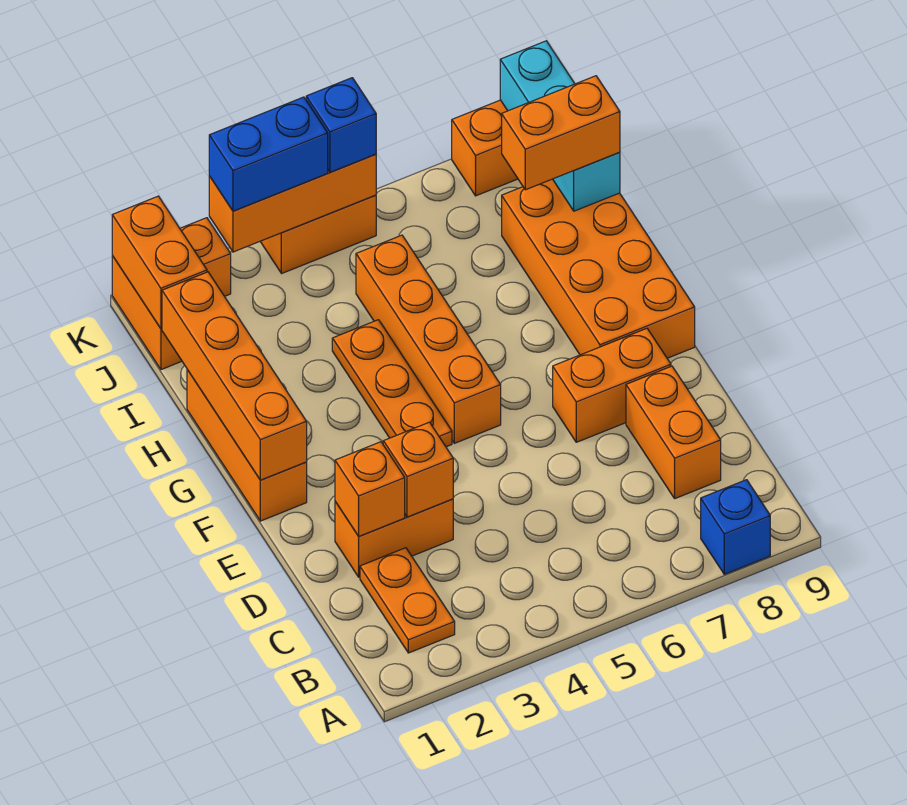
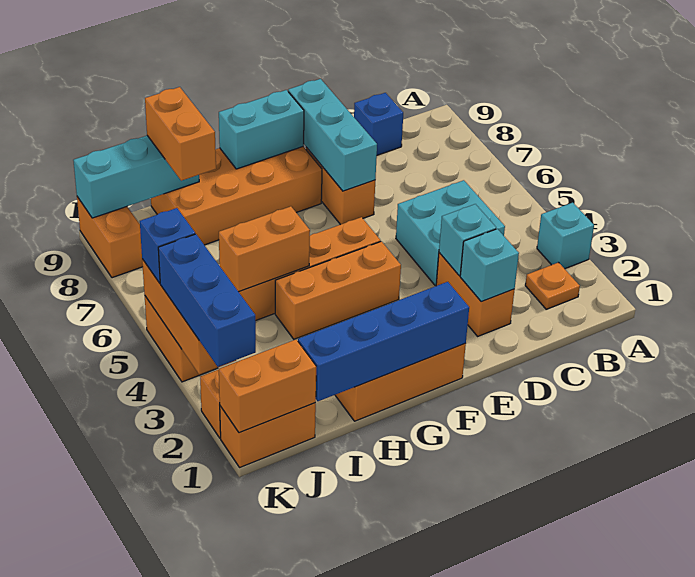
none -> cyan brick A3 level 1
blue brick A8 level 1 -> blue brick C9 level 1
orange plate B2:C2 level 1 -> orange plate B2 level 1
none -> cyan brick C4:D5 level 1
orange brick C8:D8 level 1 -> orange brick H5:I5 level 2
orange brick D2 level 2 -> cyan brick D2 level 2
orange brick D3 level 2 -> cyan brick D3 level 2
none -> cyan brick E7:E9 level 2
orange brick F1:I1 level 2 -> blue brick F1:I1 level 2
orange plate F4:H4 level 1 -> orange brick F4:H4 level 1
none -> cyan brick F9:G9 level 2
blue brick K3:K4 level 3 -> blue brick K2:K4 level 3

